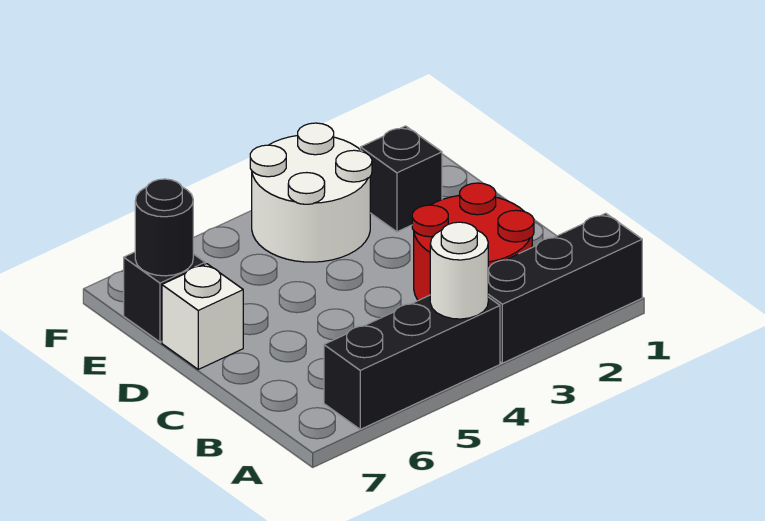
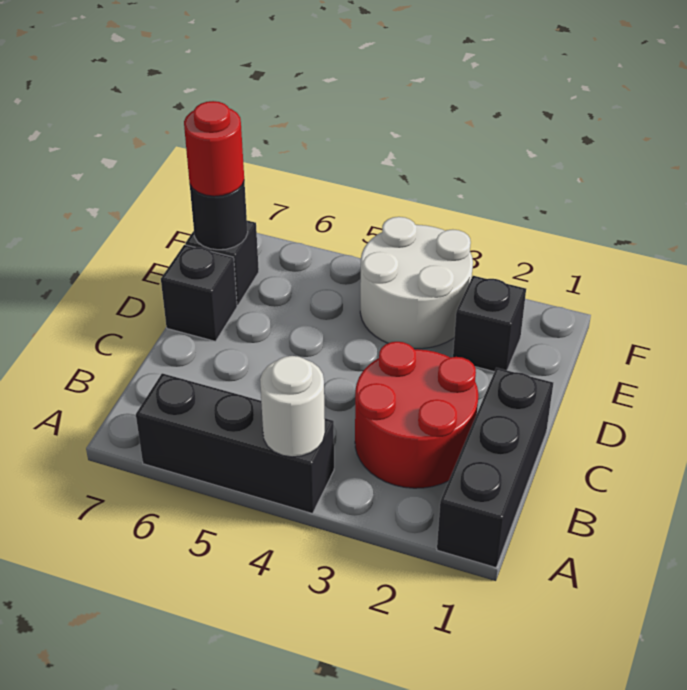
black brick A1:A3 level 1 -> black brick A1:C1 level 1
white brick D7 level 1 -> black brick D7 level 1
none -> red round brick E7 level 3

